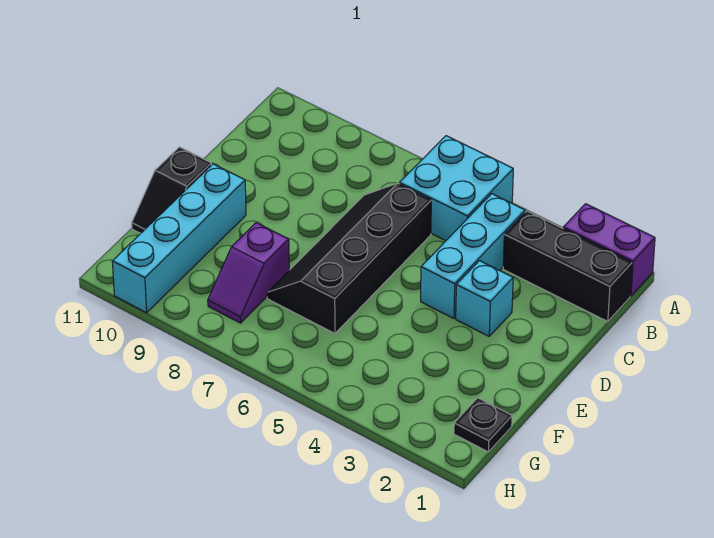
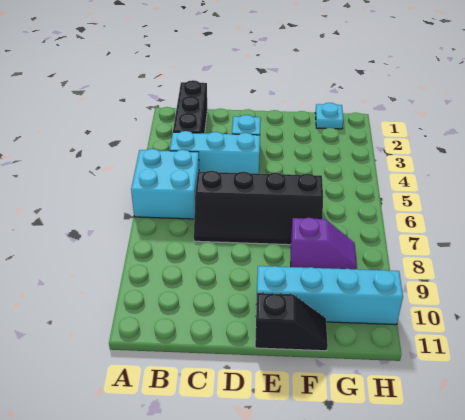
purple brick A1:A2 level 1 -> none
black plate G1 level 1 -> cyan plate G1 level 1

